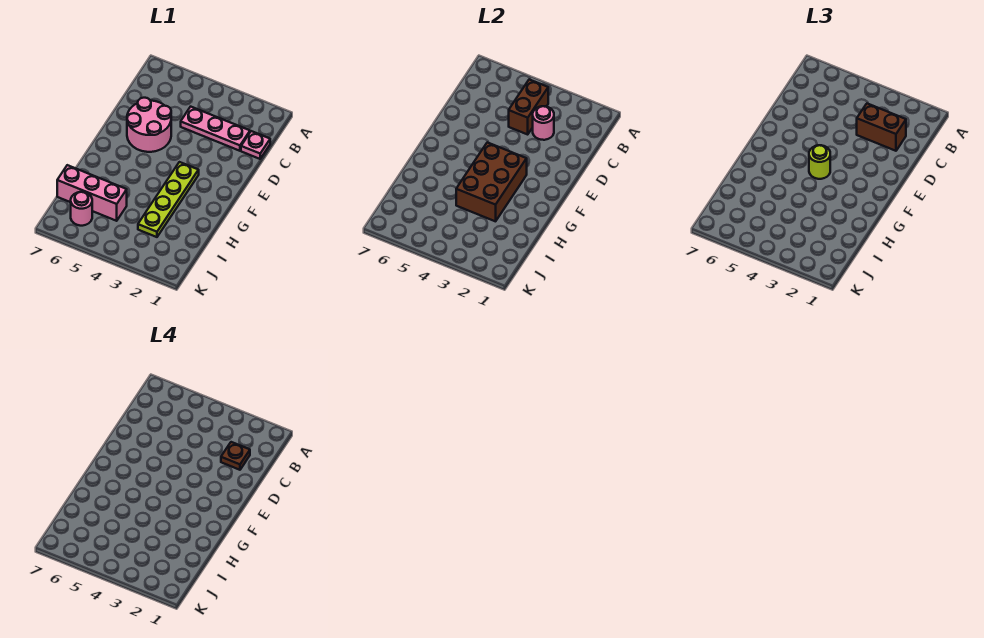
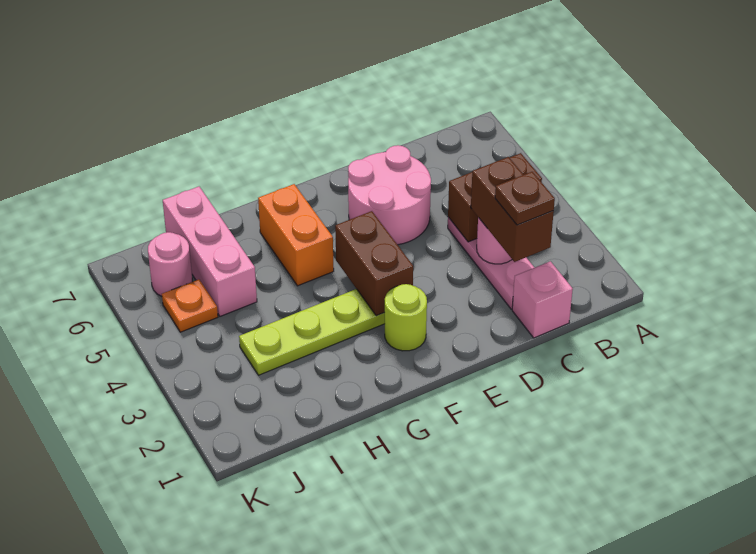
pink plate C1 level 1 -> pink brick C1 level 1
brown brick F3:H4 level 2 -> brown brick F3:F4 level 2
lime round brick F4 level 3 -> lime round brick F2 level 1
none -> orange brick G5:G6 level 1
none -> orange plate J5 level 1

